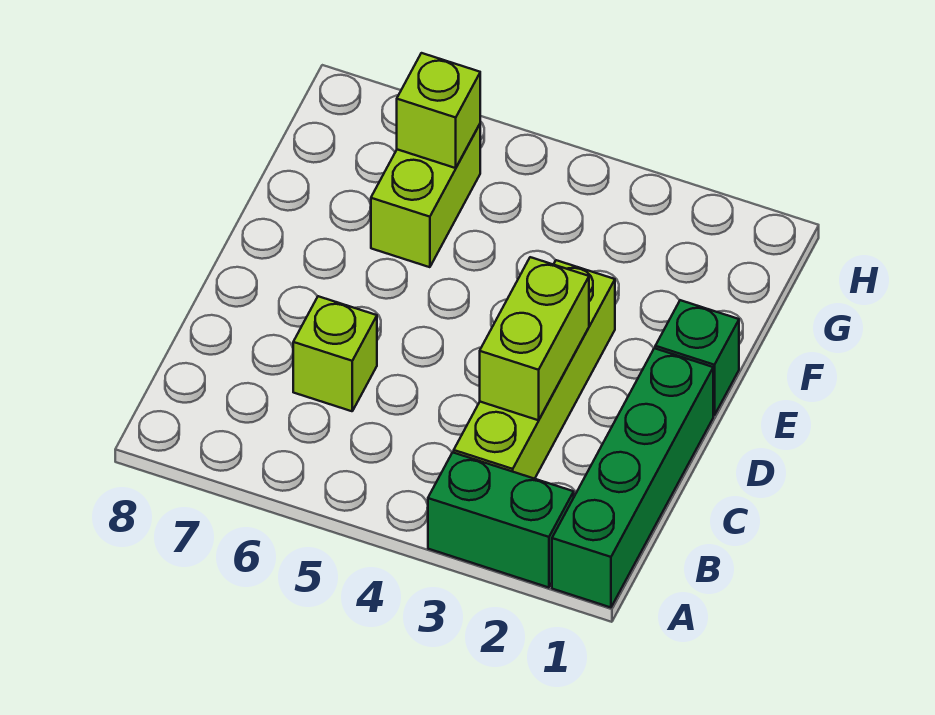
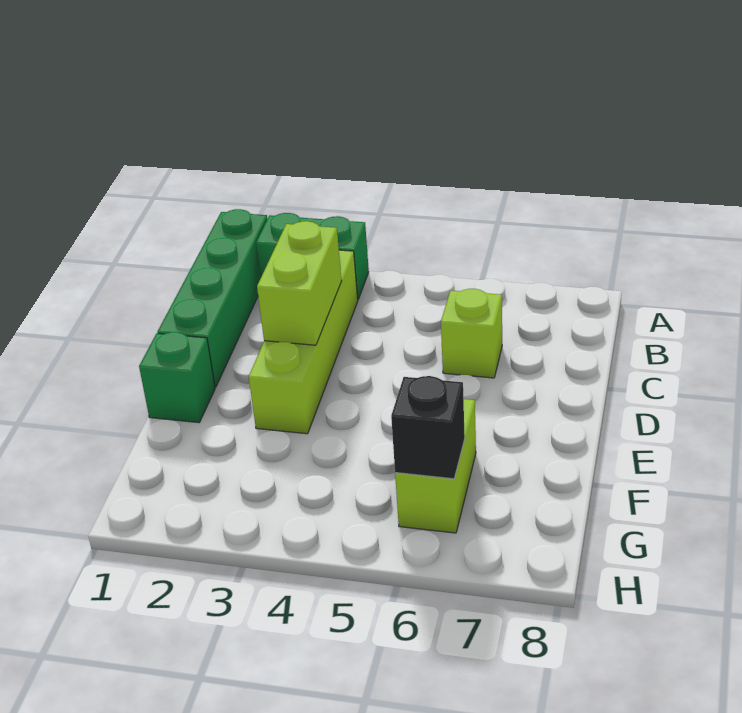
lime brick G6 level 2 -> black brick G6 level 2

